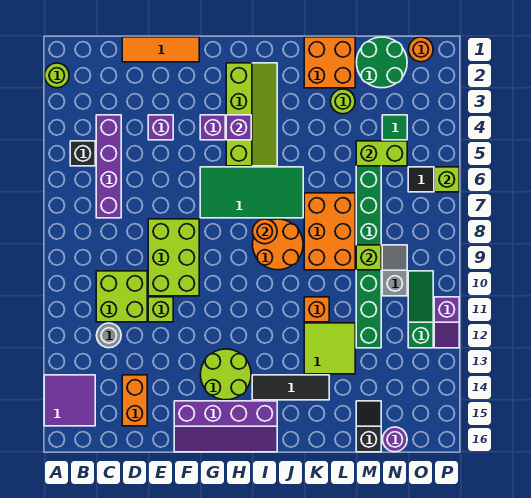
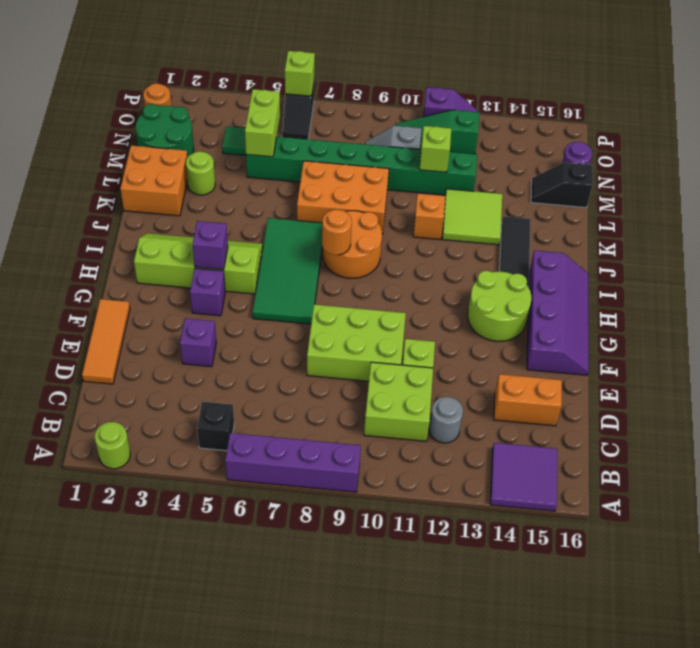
purple brick C4:C7 level 1 -> purple brick A6:A9 level 1
lime brick M9 level 2 -> lime brick M11 level 2

